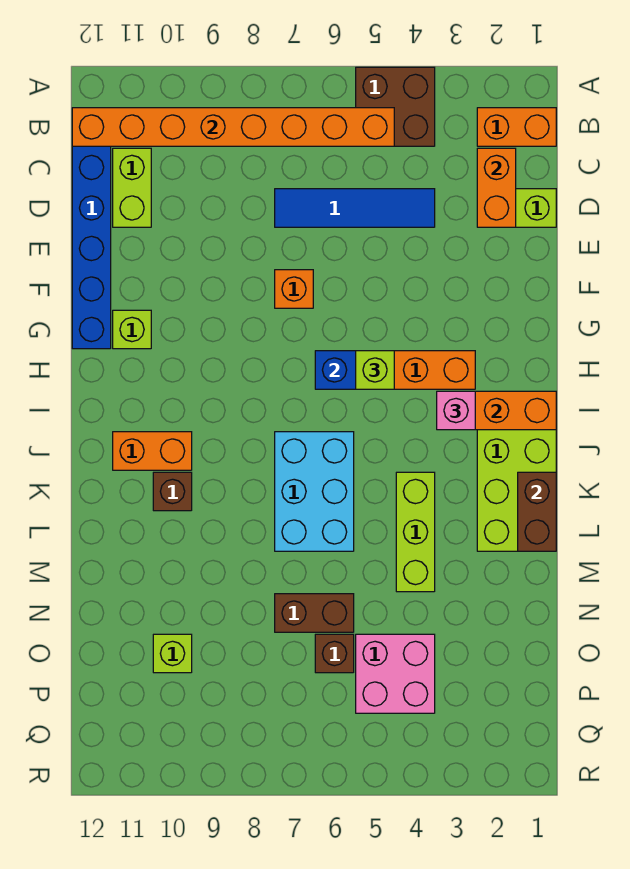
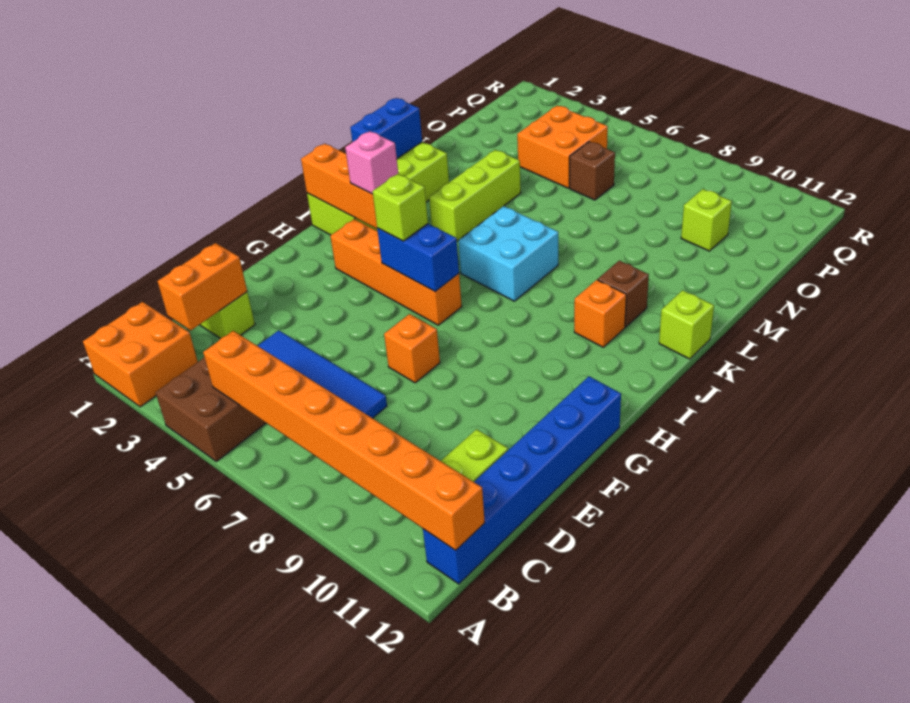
orange brick B1:B2 level 1 -> orange brick A1:B2 level 1
lime brick G11 level 1 -> lime brick K12 level 1
cyan brick J6:L7 level 1 -> cyan brick J6:K7 level 1
orange brick J10:J11 level 1 -> orange brick J10 level 1
brown brick K1:L1 level 2 -> blue brick K1:L1 level 2
brown brick N6:N7 level 1 -> none
pink brick O4:P5 level 1 -> orange brick O4:P5 level 1

